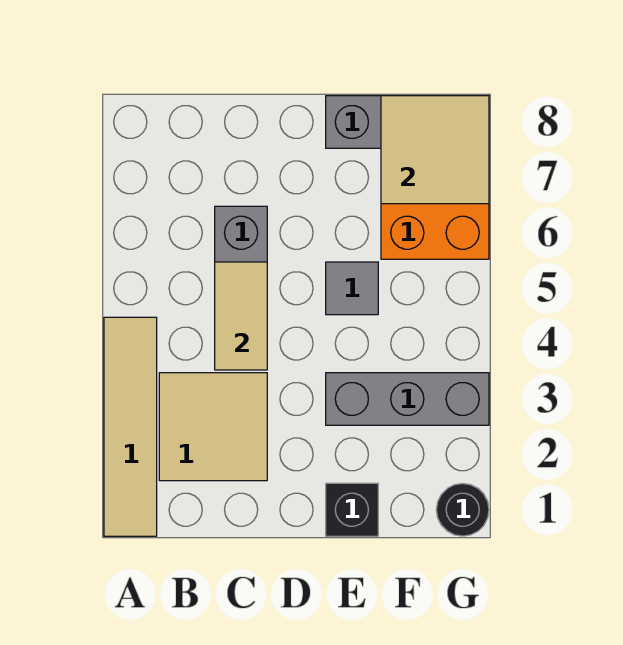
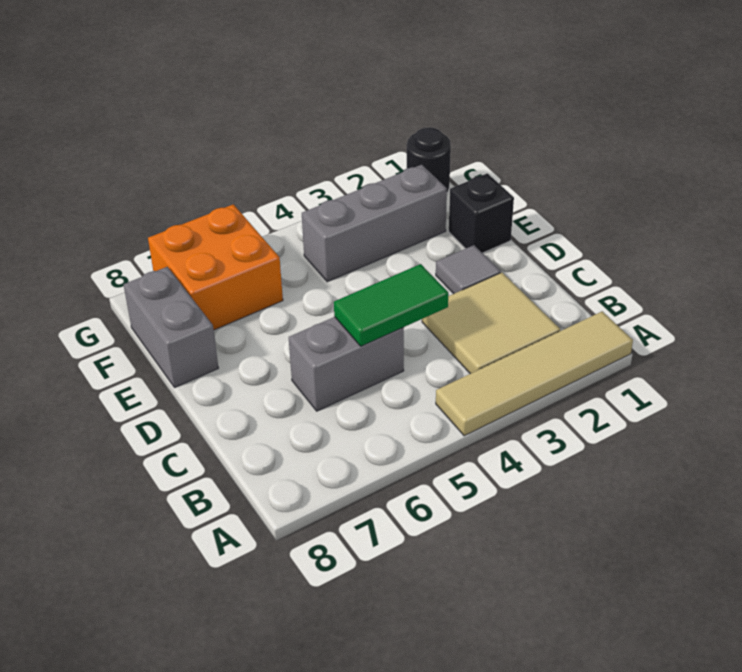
tan tile C4:C5 level 2 -> green tile C4:C5 level 2
grey brick E3:G3 level 1 -> grey brick F2:F4 level 1
grey tile E5 level 1 -> grey tile D2 level 1
tan tile F7:G8 level 2 -> none

